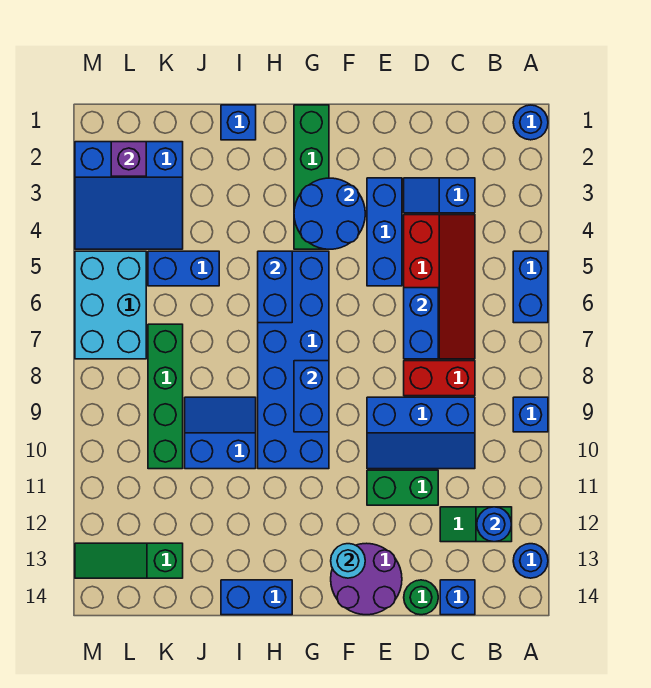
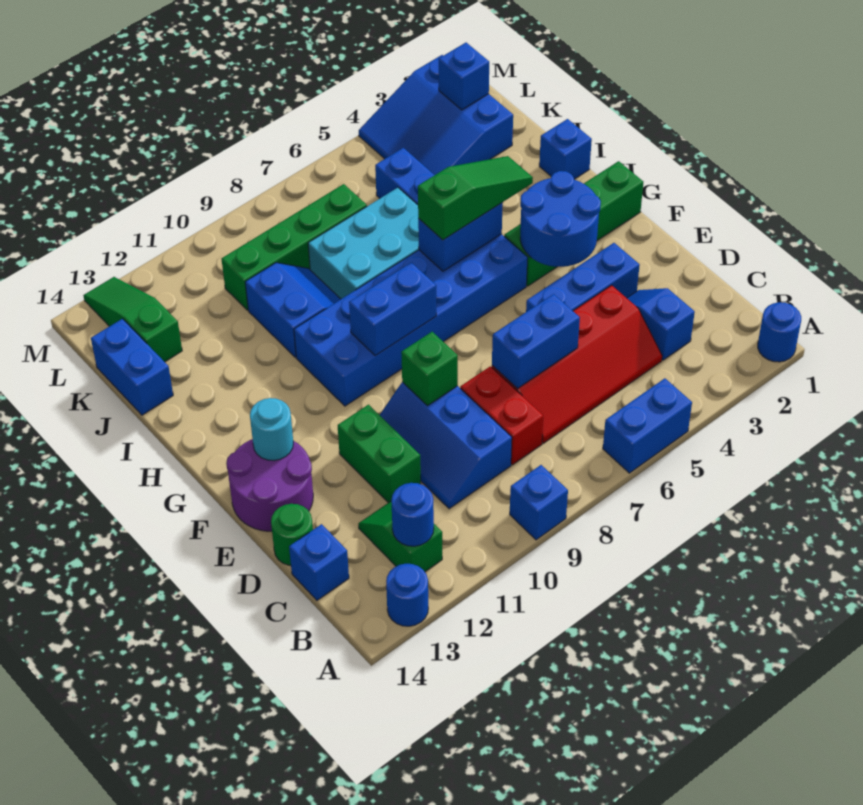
none -> green brick E9 level 2
none -> green slope H4:H6 level 3 top 6
blue brick H14:I14 level 1 -> blue brick J14:K14 level 1
purple brick L2 level 2 -> blue brick L2 level 2
cyan brick L5:M7 level 1 -> cyan brick I6:J8 level 1

